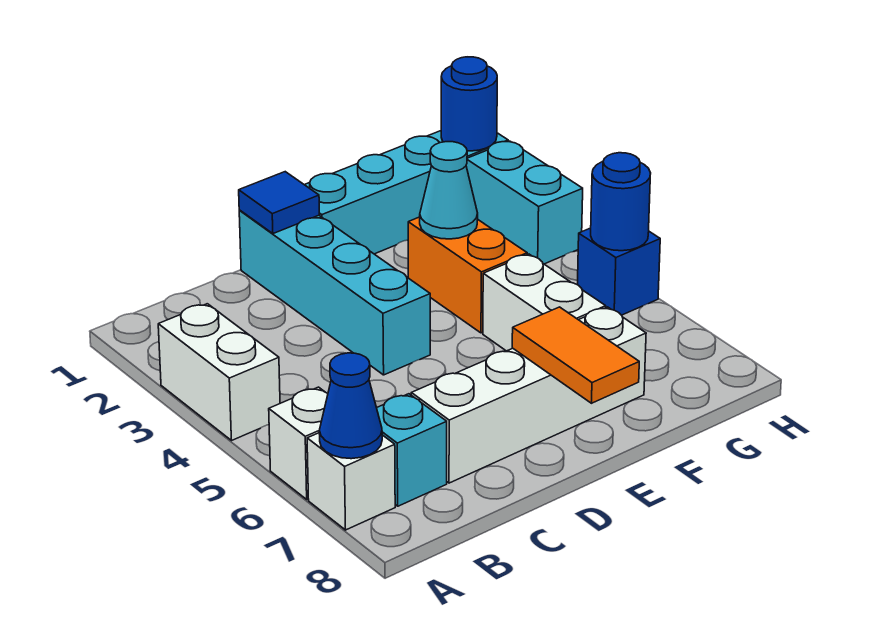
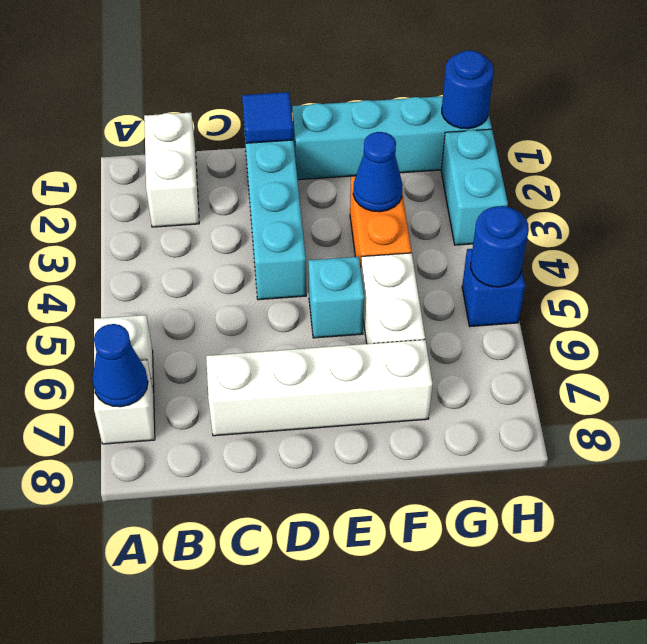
white brick A3:A4 level 1 -> white brick B1:B2 level 1
cyan brick B7 level 1 -> cyan brick E5 level 1
orange tile E7:E8 level 2 -> none
cyan cone F3 level 2 -> blue cone F3 level 2

